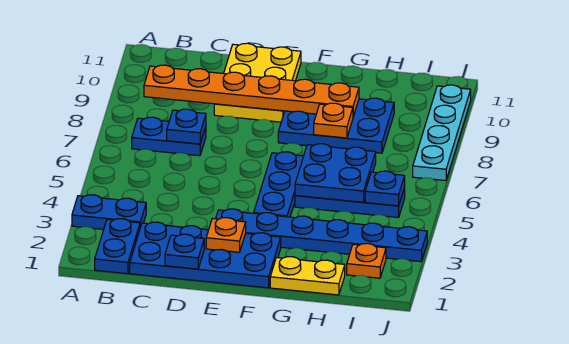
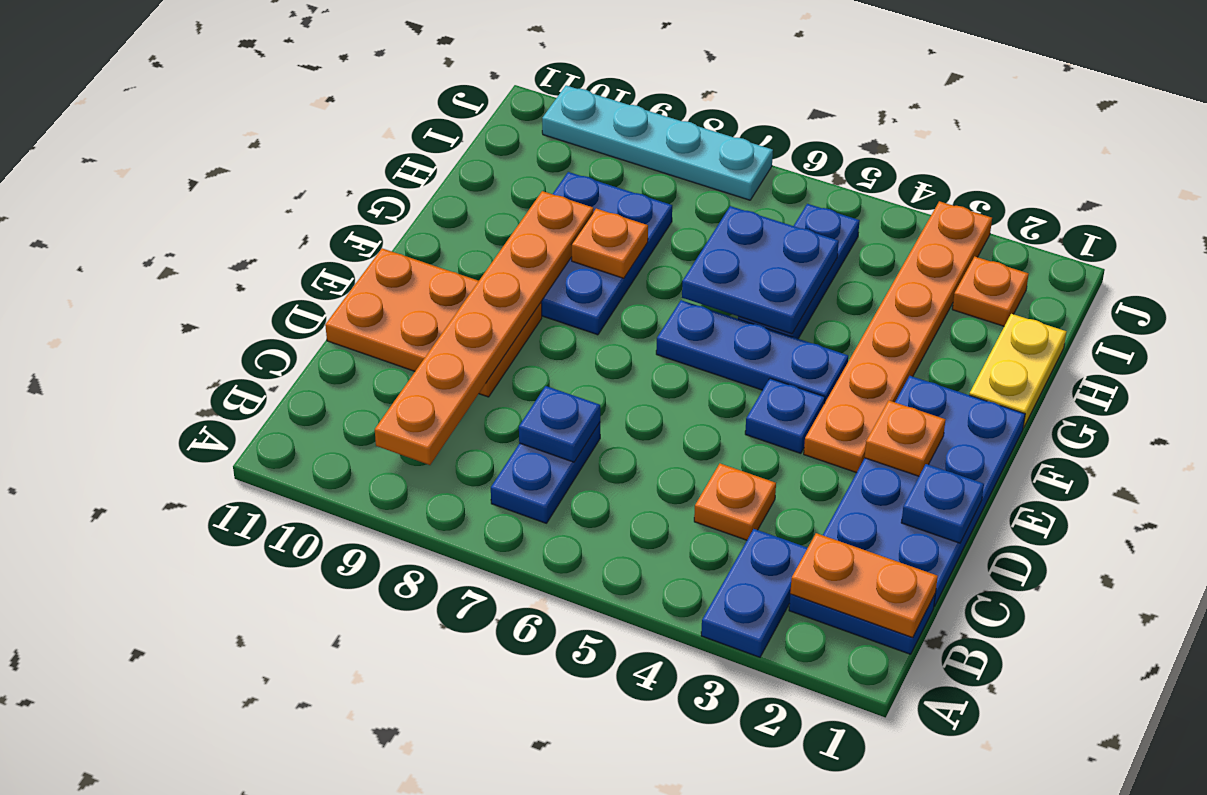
none -> orange plate B1:B2 level 2
none -> orange plate C4 level 1
yellow plate D9:E11 level 1 -> orange plate D9:E11 level 1
blue plate E3:J3 level 1 -> orange plate E3:J3 level 1
blue plate I5 level 2 -> blue plate E4 level 1

